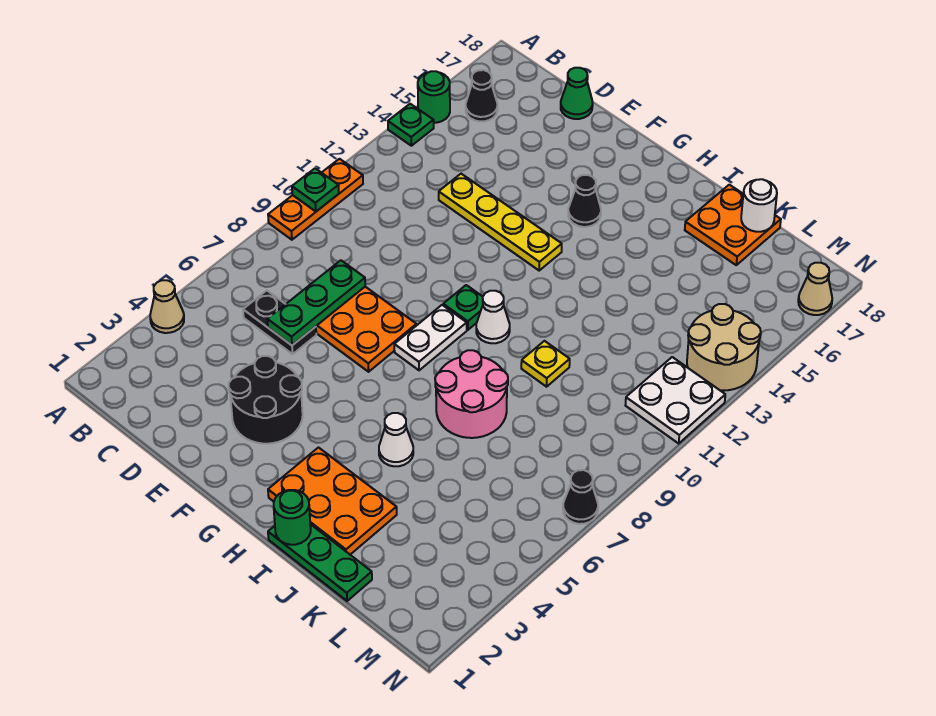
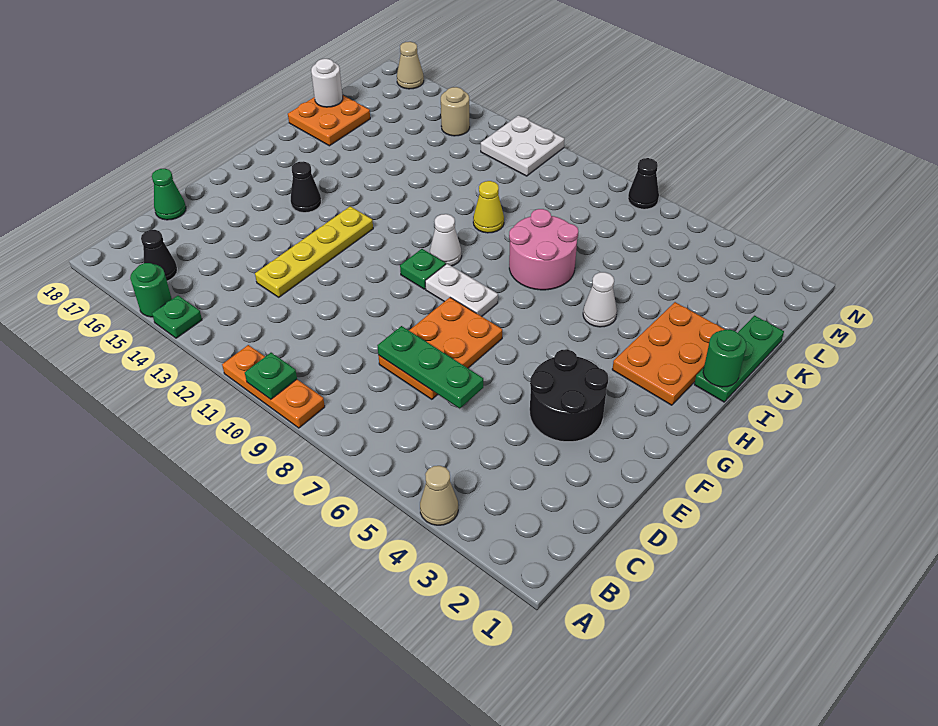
black plate C6:D6 level 1 -> none
yellow plate J10 level 1 -> yellow cone J10 level 1
tan round brick M13:N14 level 1 -> tan round brick M14 level 1

